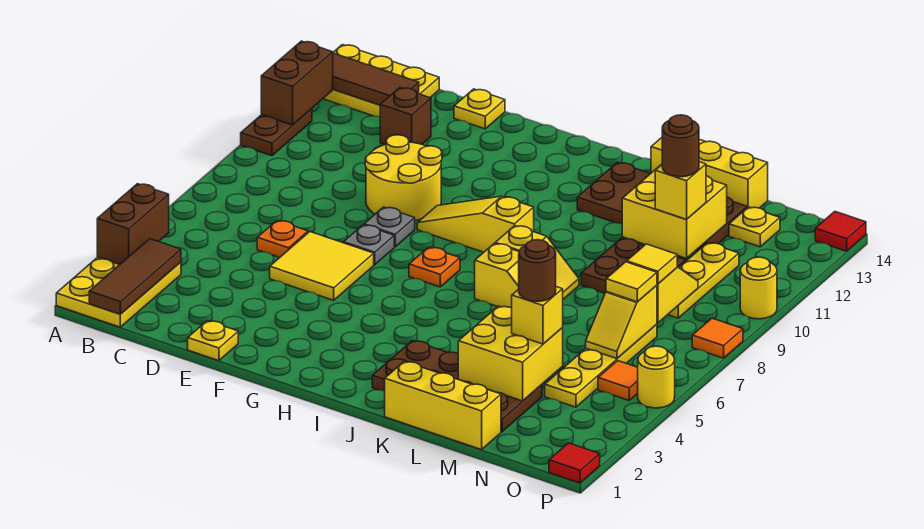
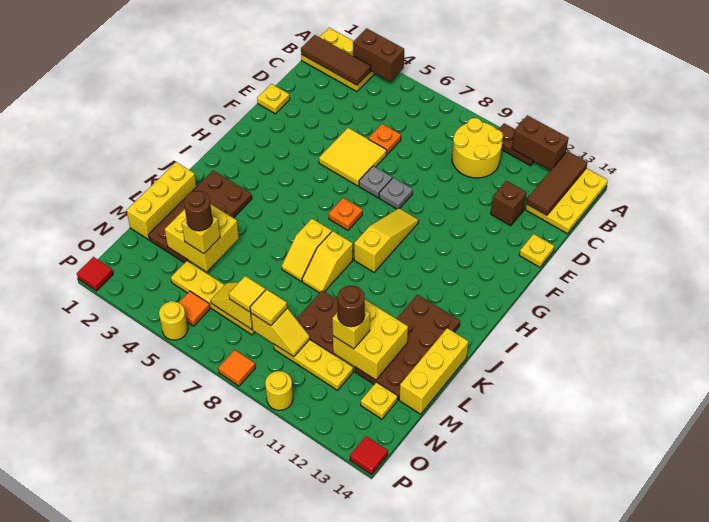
yellow round brick E9:F10 level 1 -> yellow round brick B9:C10 level 1

